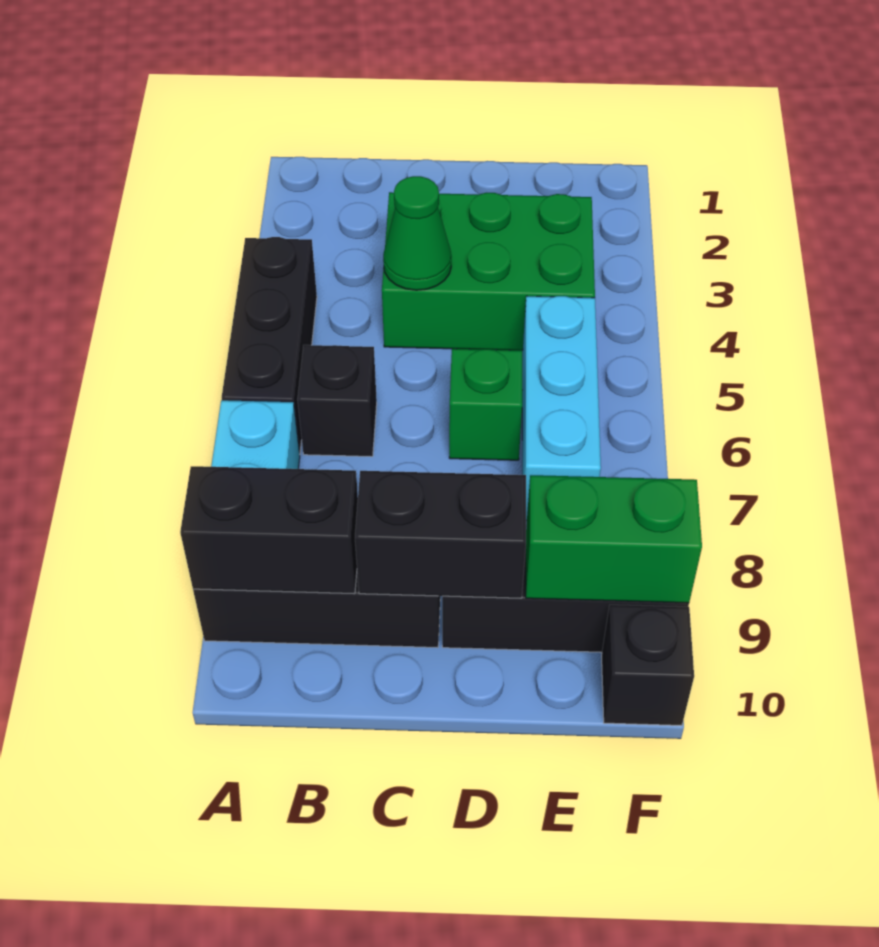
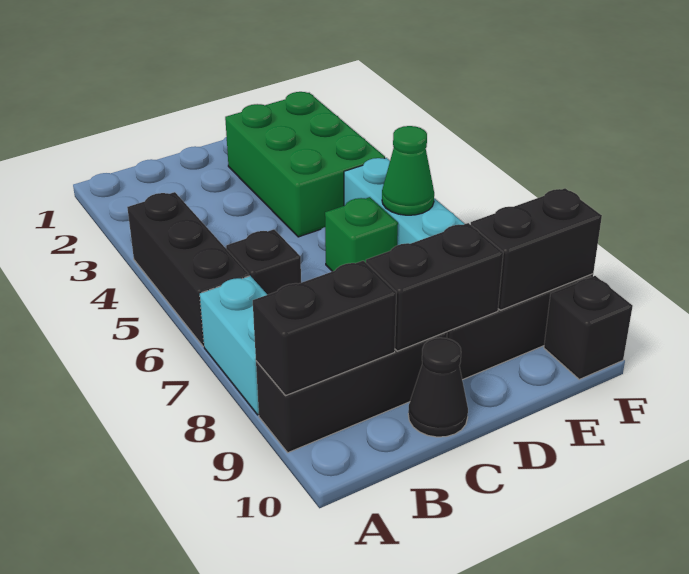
green brick C3:E4 level 1 -> green brick D2:E4 level 1
green cone C4 level 2 -> green cone E6 level 2
none -> black cone C10 level 1
green brick E9:F9 level 2 -> black brick E9:F9 level 2

